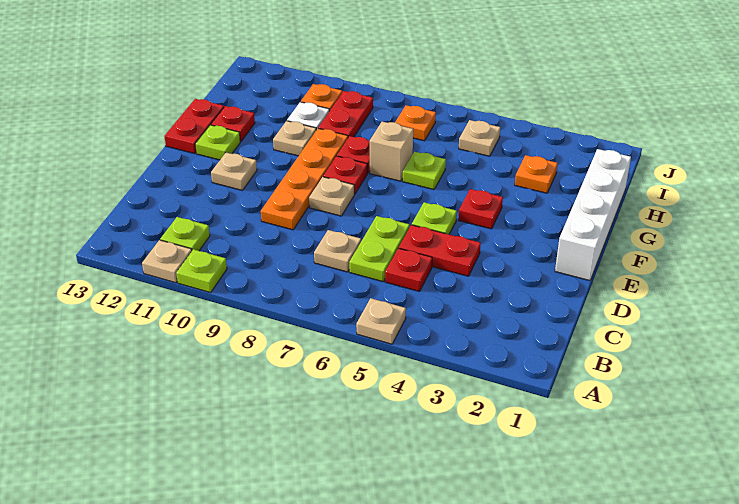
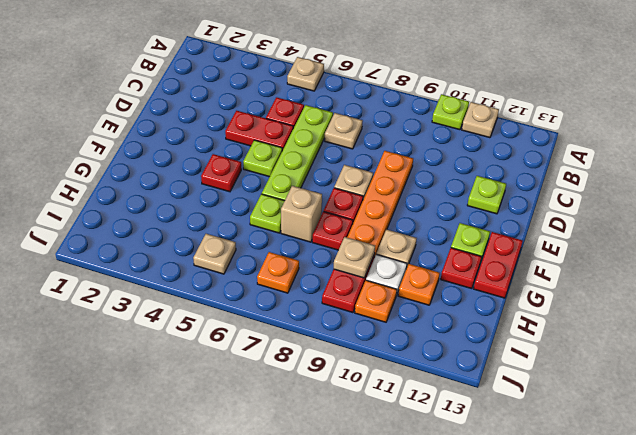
lime plate B11 level 1 -> lime plate D12 level 1
lime plate C6:D6 level 1 -> lime plate C6:F6 level 1
white brick E1:H1 level 1 -> none
tan plate E11 level 1 -> tan plate H9 level 2
orange plate H3 level 1 -> orange plate H11 level 1

